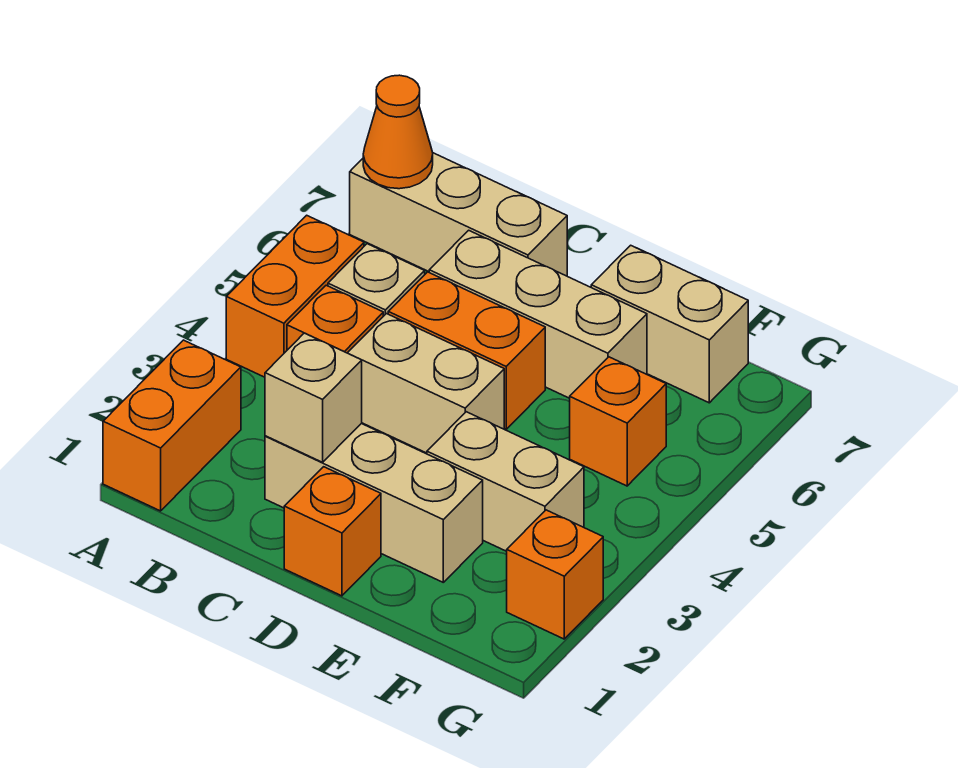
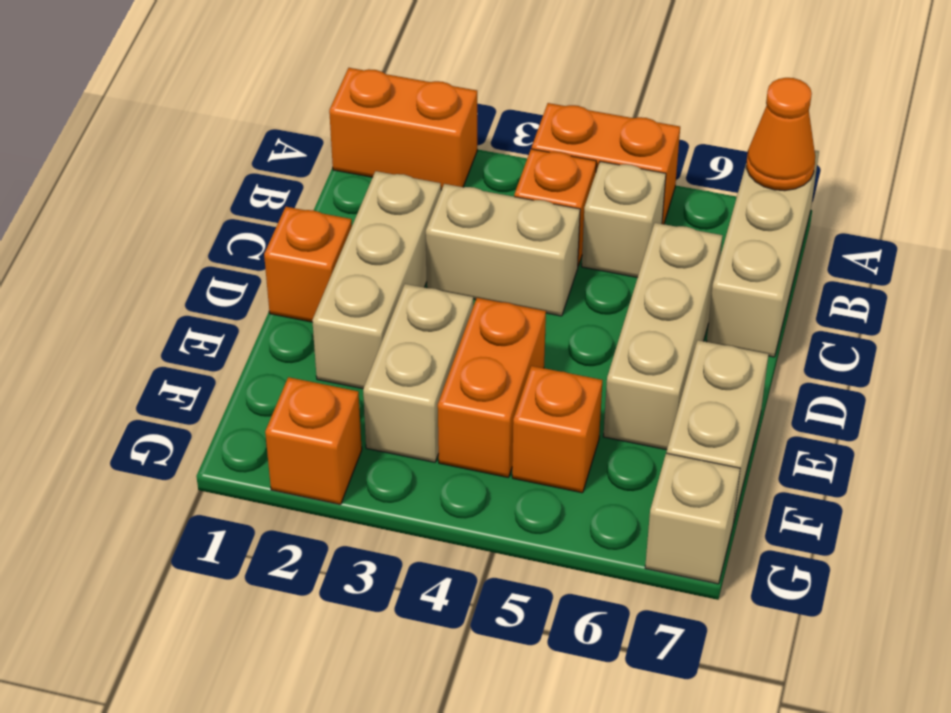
tan brick C2 level 2 -> tan brick G7 level 1
tan brick C4:D4 level 1 -> tan brick C3:C4 level 1
orange brick C5:D5 level 1 -> orange brick E4:F4 level 1

